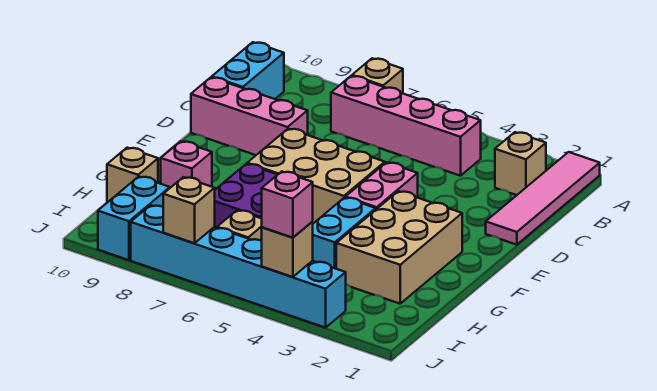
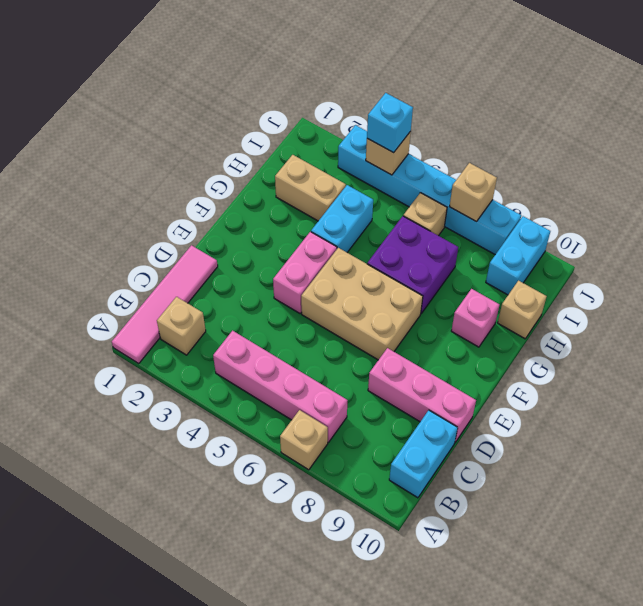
tan brick F2:H3 level 1 -> tan brick H2:H3 level 1
pink brick J4 level 3 -> cyan brick J4 level 3

